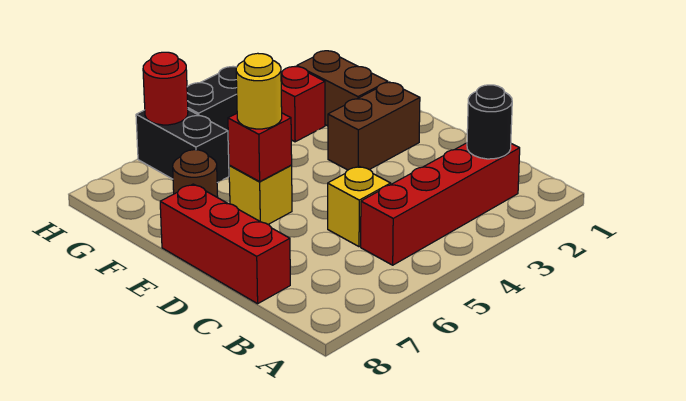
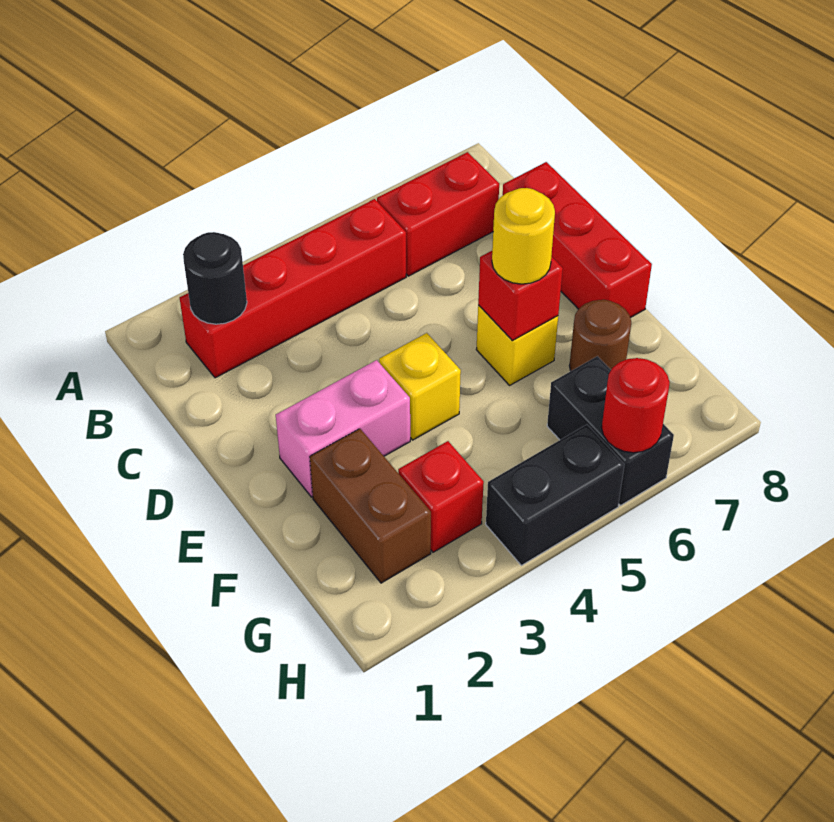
none -> red brick B6:B7 level 1
yellow brick C5 level 1 -> yellow brick E4 level 1
brown brick E2:E3 level 1 -> pink brick E2:E3 level 1

